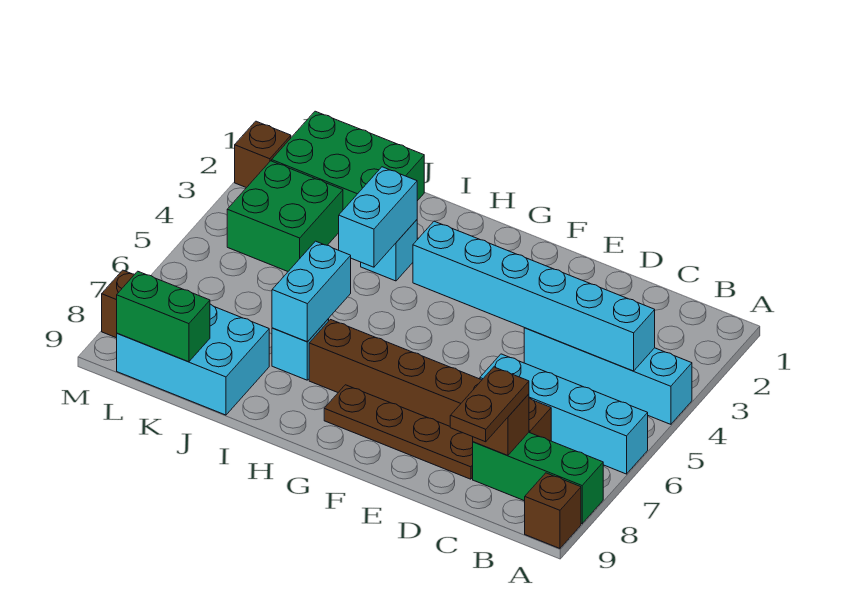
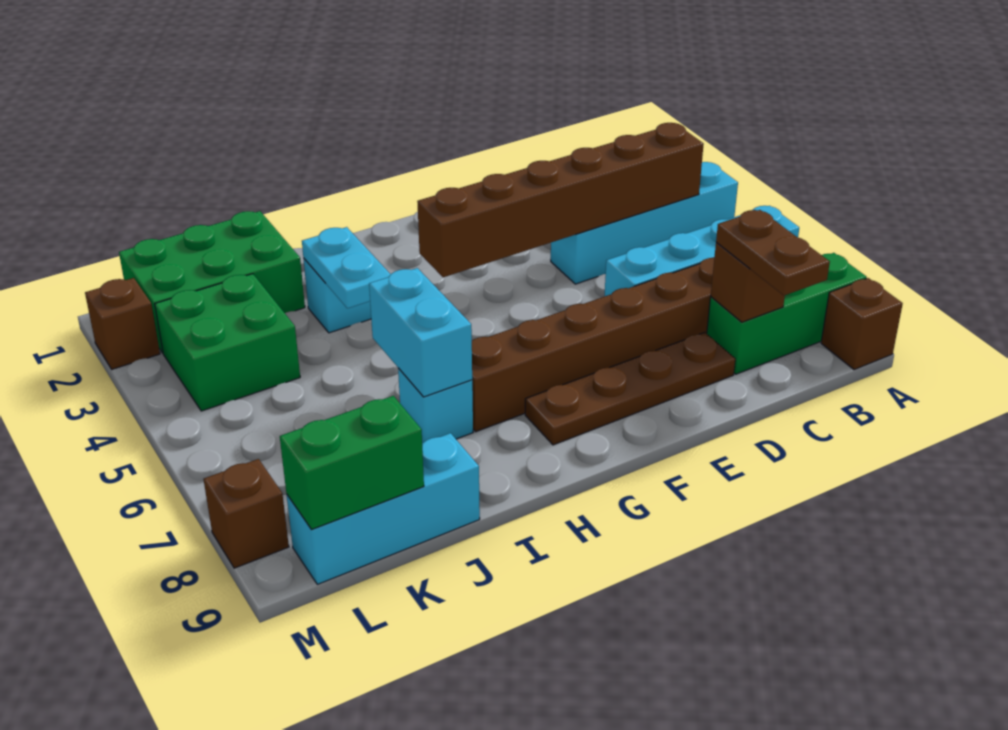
cyan brick B4:G4 level 2 -> brown brick B4:G4 level 2
cyan brick I3:I4 level 2 -> cyan plate I3:I4 level 2
cyan brick J8:L9 level 1 -> cyan brick J9:L9 level 1

